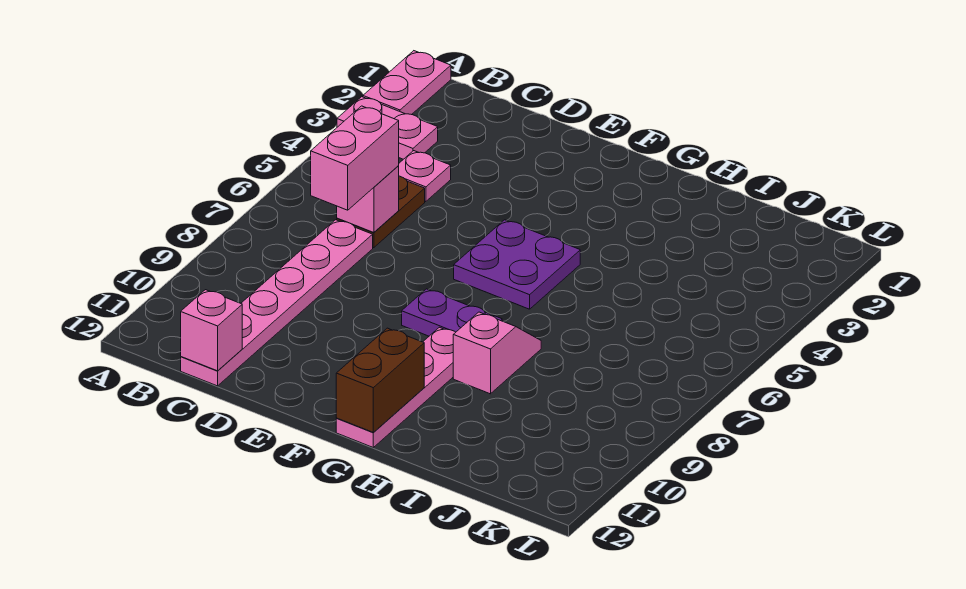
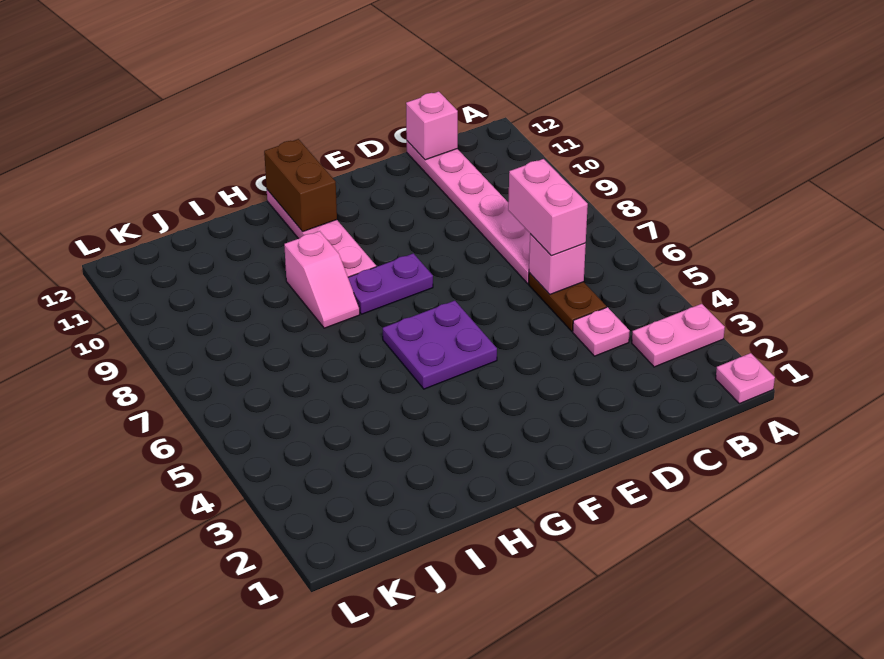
pink plate A1:A2 level 1 -> pink plate A1 level 1

